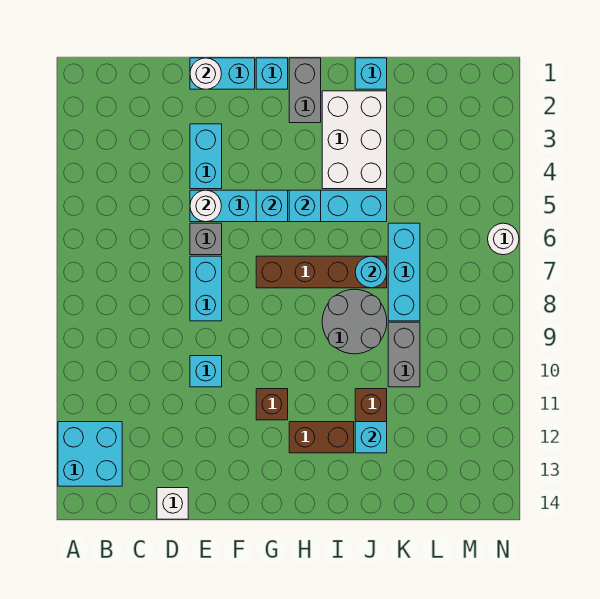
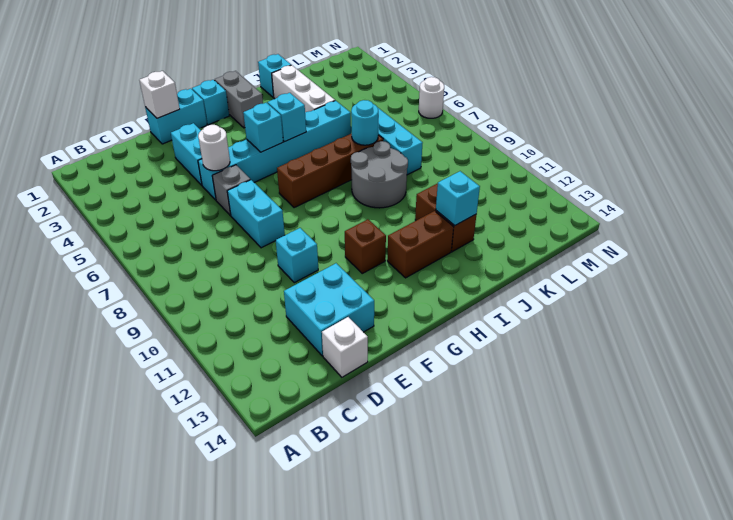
cyan brick A12:B13 level 1 -> cyan brick D12:E13 level 1
white round brick E1 level 2 -> white brick E1 level 2
white brick I2:J4 level 1 -> white brick J2:J4 level 1
grey brick K9:K10 level 1 -> none

